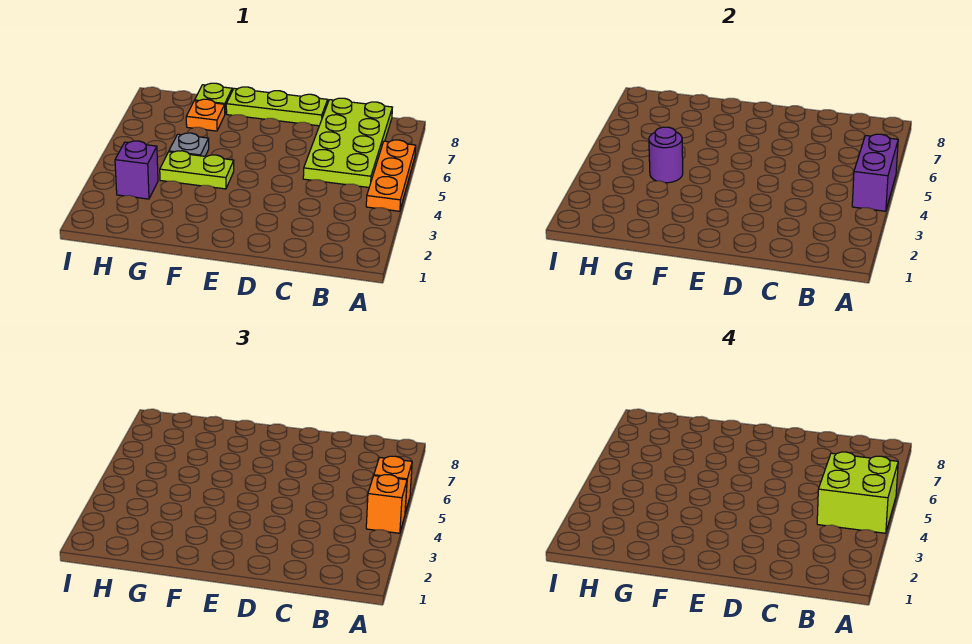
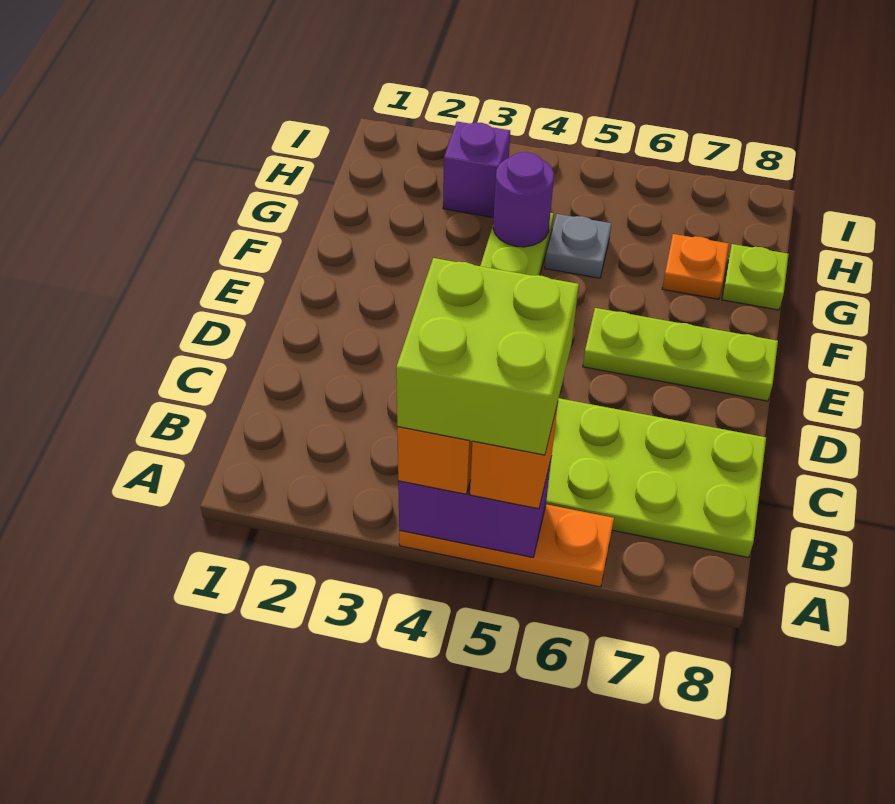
lime plate D8:F8 level 1 -> lime plate E6:E8 level 1

